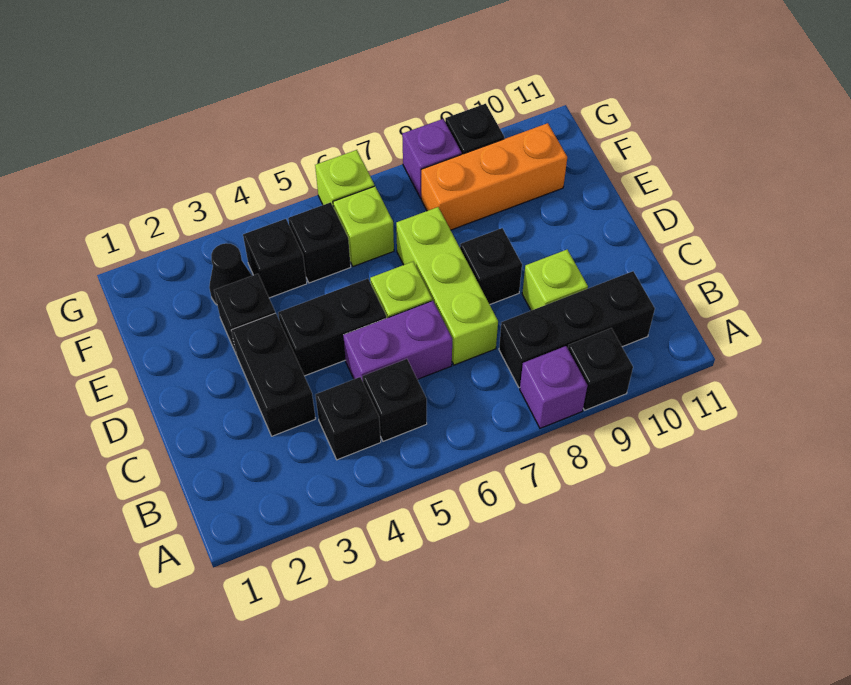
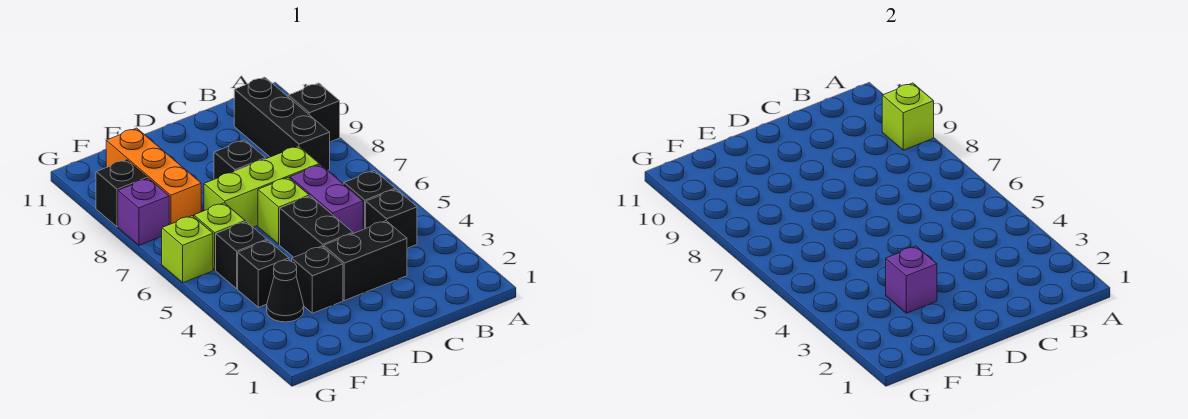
purple brick A8 level 1 -> purple brick E3 level 2
lime brick C9 level 1 -> lime brick A9 level 2

